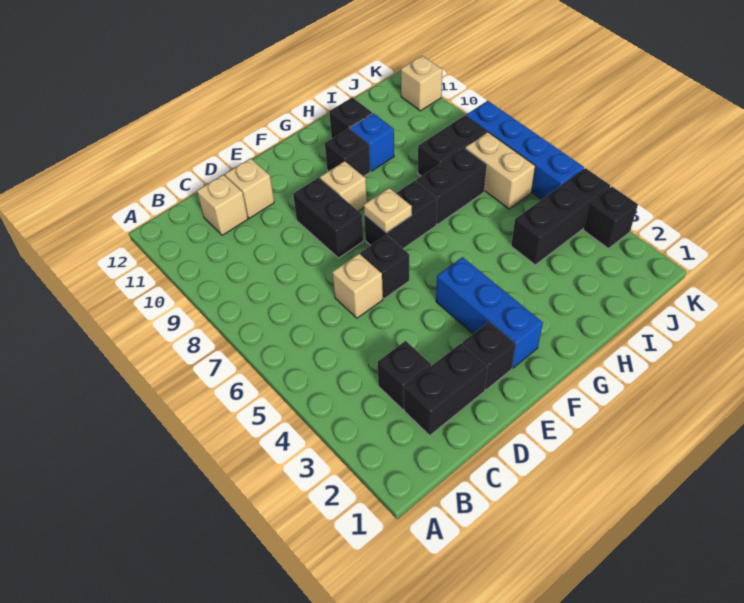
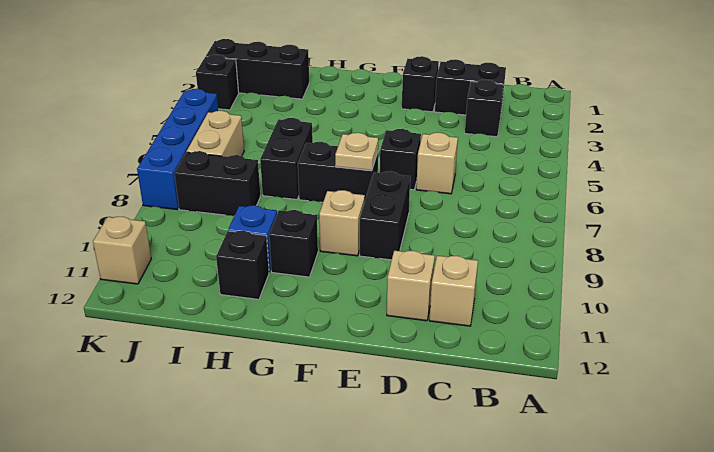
blue brick F2:F4 level 1 -> none
black brick H7:I7 level 1 -> black brick H6:H7 level 1
black brick I4:K4 level 1 -> black brick I2:K2 level 1

